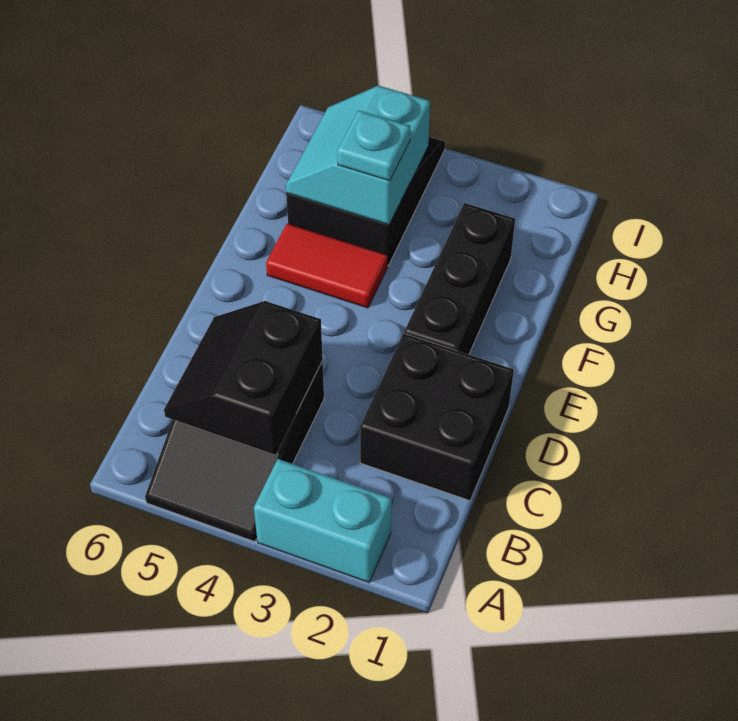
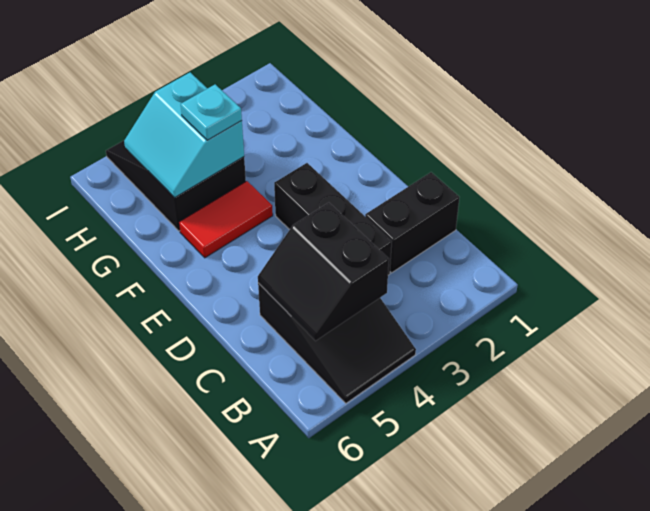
cyan brick A2:A3 level 1 -> none
black brick C1:D2 level 1 -> black brick C1:C2 level 1
black brick E2:G2 level 1 -> black brick C3:E3 level 1

